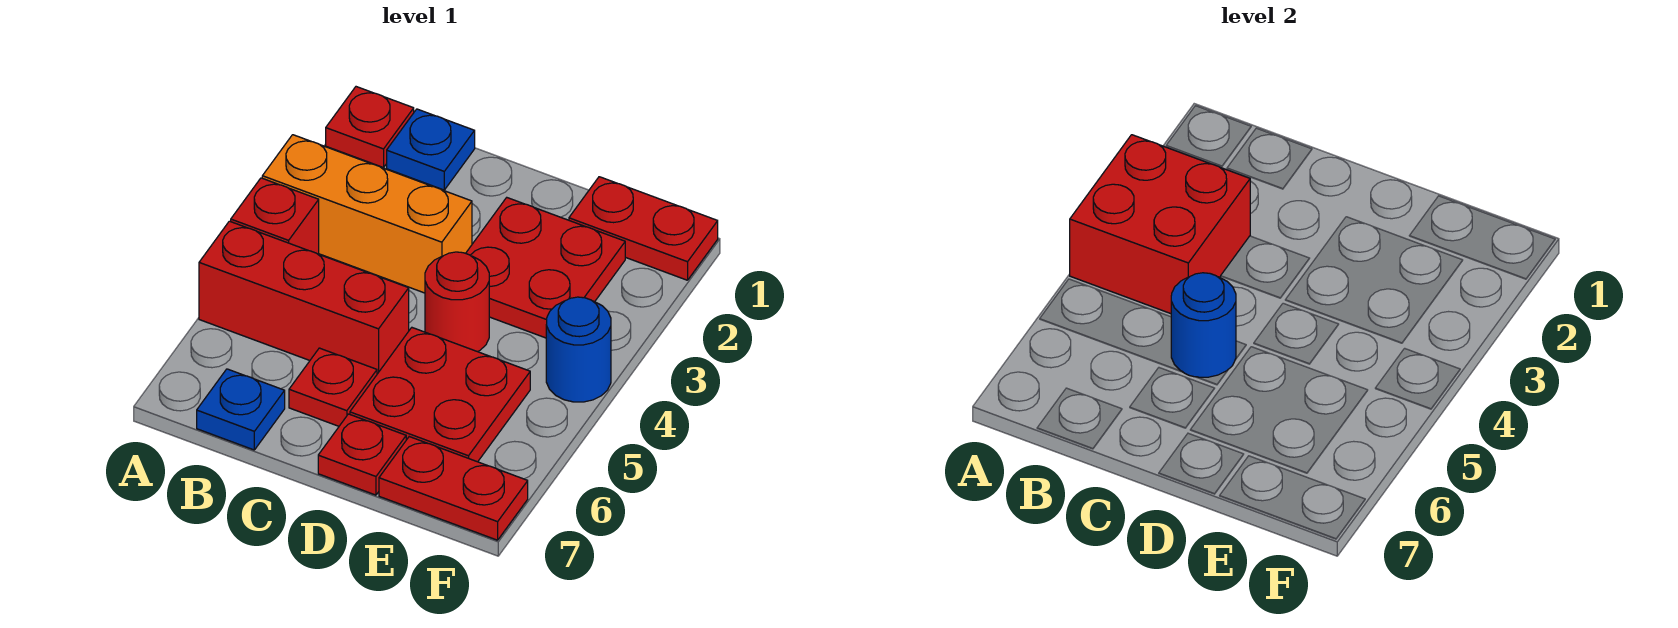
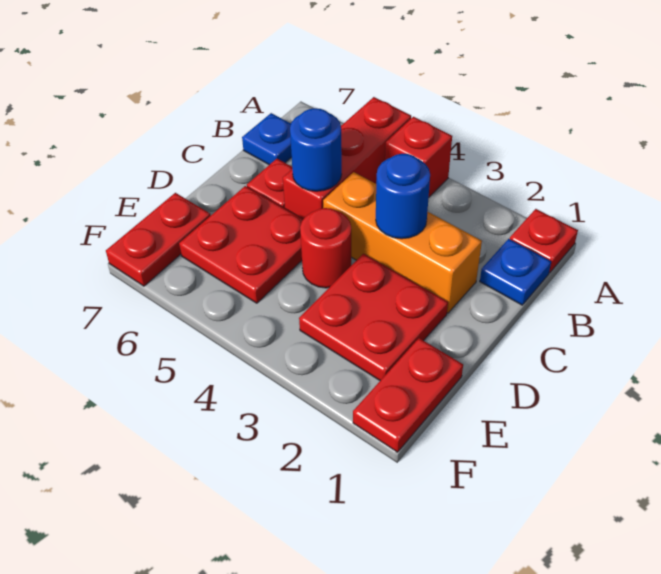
orange brick A3:C3 level 1 -> orange brick C2:C4 level 1
red brick A3:B4 level 2 -> none
red plate D7 level 1 -> none
blue round brick F4 level 1 -> blue round brick C3 level 2

